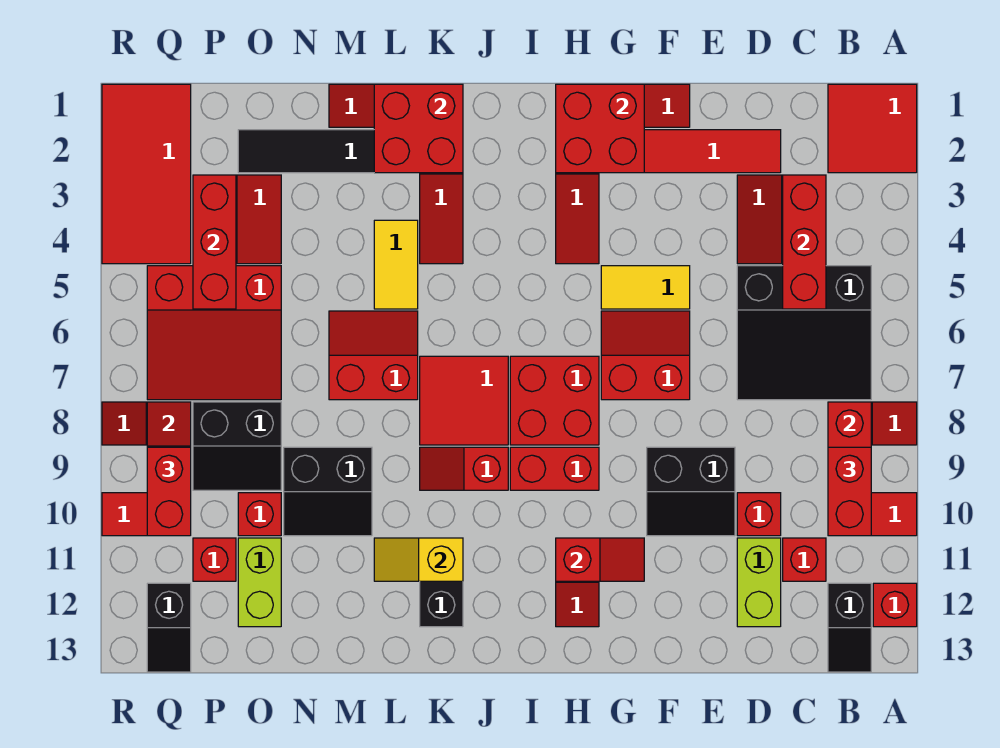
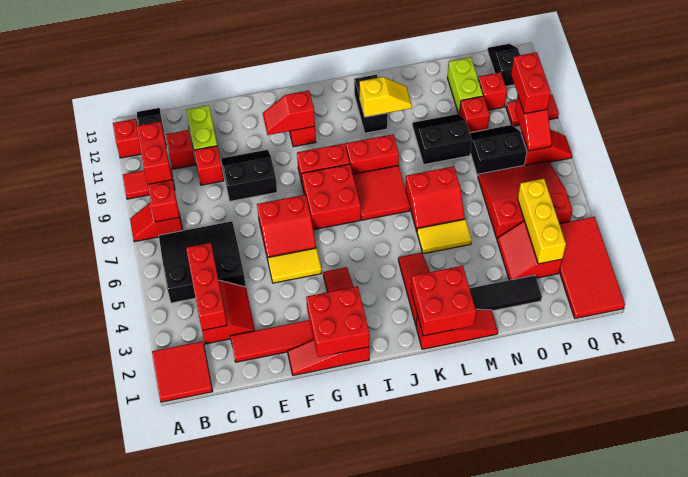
red slope J9:K9 level 1 top J -> red brick J9:K9 level 1
yellow tile L4:L5 level 1 -> yellow tile L5:M5 level 1
red brick P3:P5 level 2 -> yellow brick P3:P5 level 2

